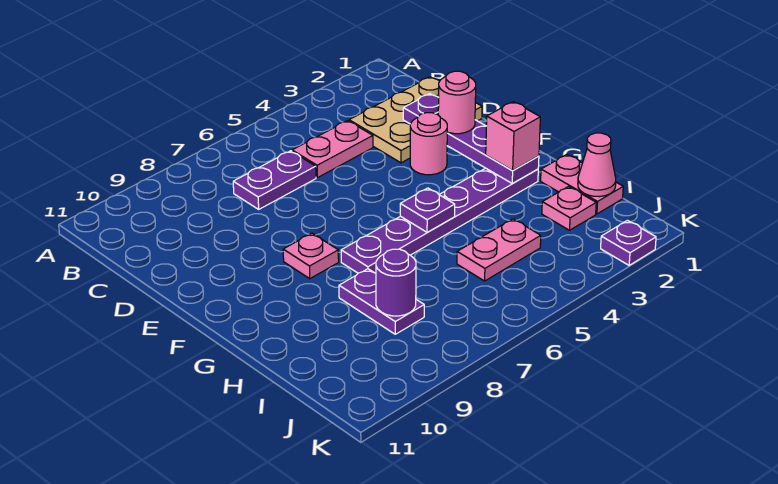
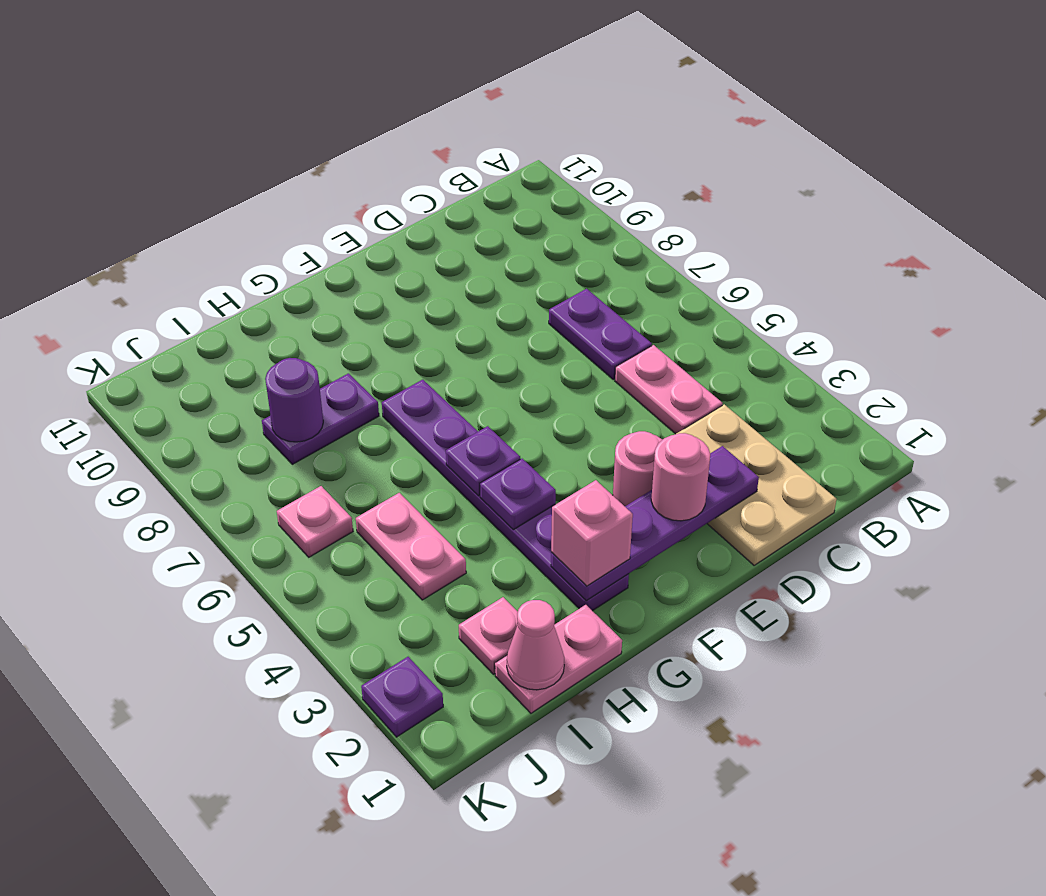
pink plate F8 level 1 -> pink plate J6 level 1
none -> purple plate G4 level 2

